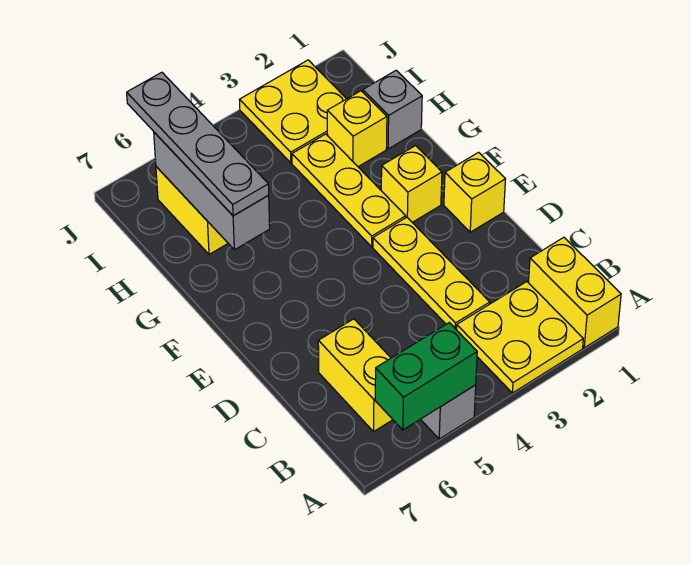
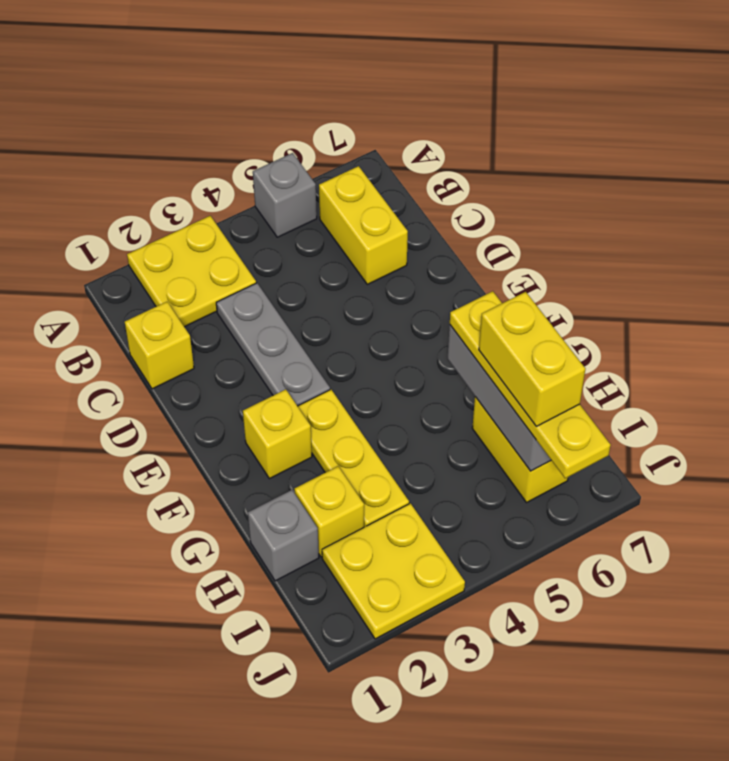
yellow brick A1:B1 level 1 -> yellow brick H6:I6 level 4
green brick A5:A6 level 2 -> none
yellow plate C3:E3 level 1 -> grey plate C3:E3 level 1
yellow brick E1 level 1 -> yellow brick C1 level 1
grey plate G6:J6 level 3 -> yellow plate G6:J6 level 3

